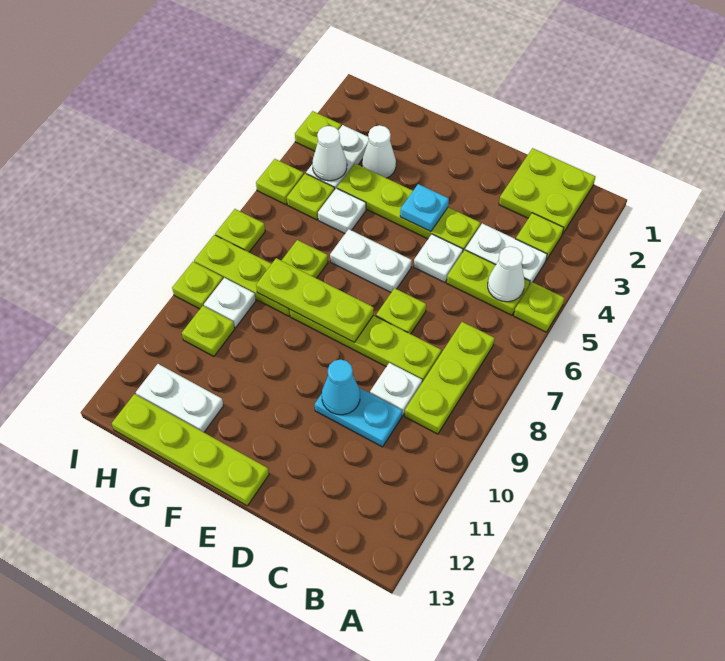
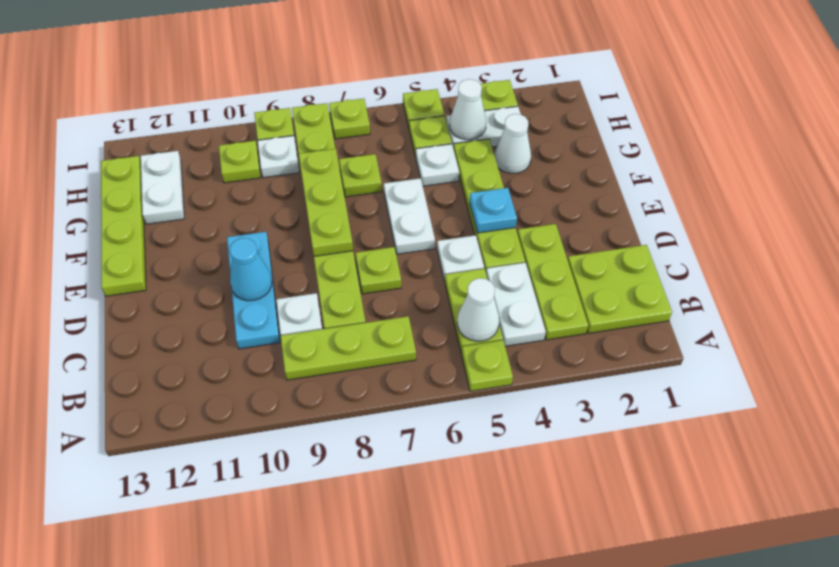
lime plate B3 level 1 -> lime plate B3:D3 level 1
cyan plate C10:D10 level 1 -> cyan plate C10:E10 level 1

